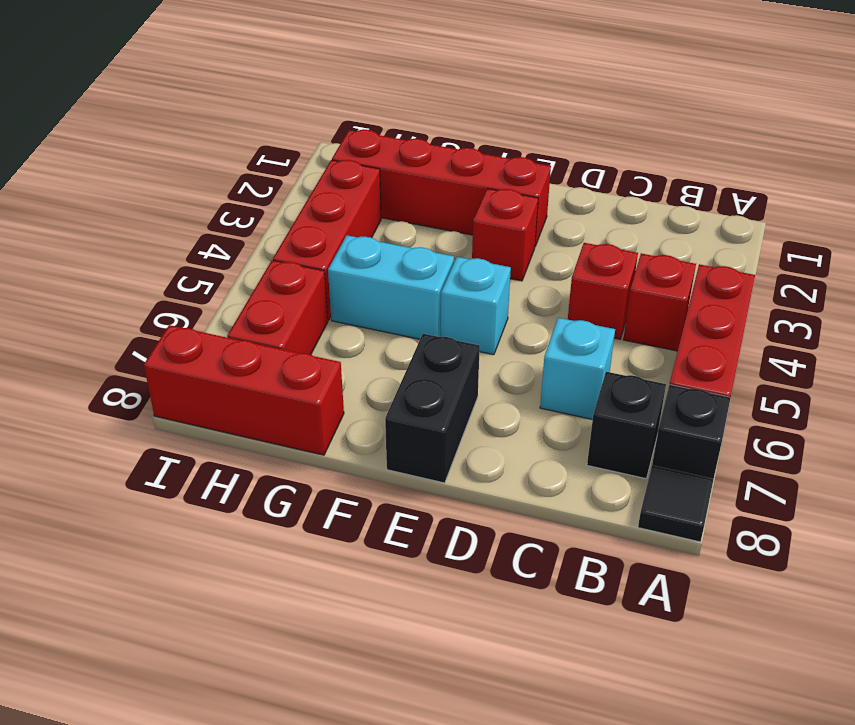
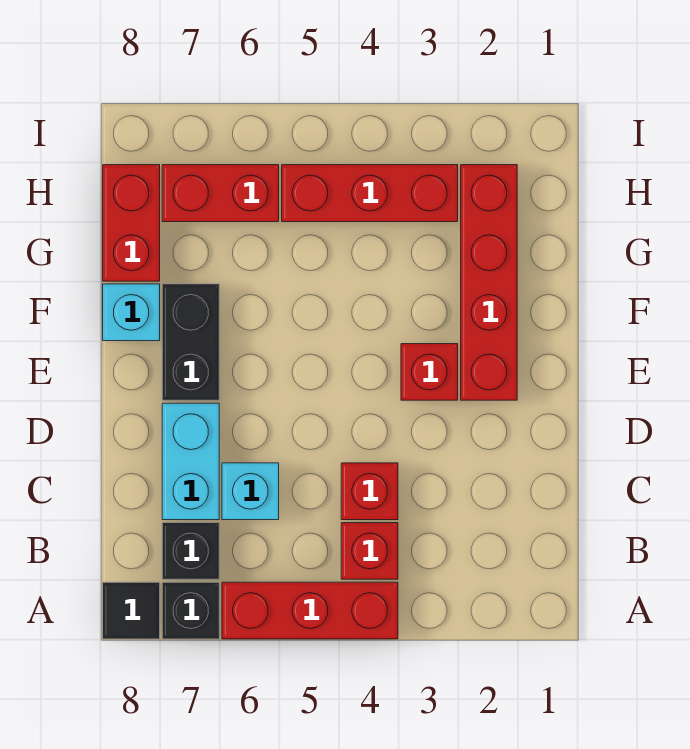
cyan brick E5 level 1 -> cyan brick F8 level 1
black brick E7:E8 level 1 -> black brick E7:F7 level 1
cyan brick F5:G5 level 1 -> cyan brick C7:D7 level 1
red brick G8:I8 level 1 -> red brick G8:H8 level 1

